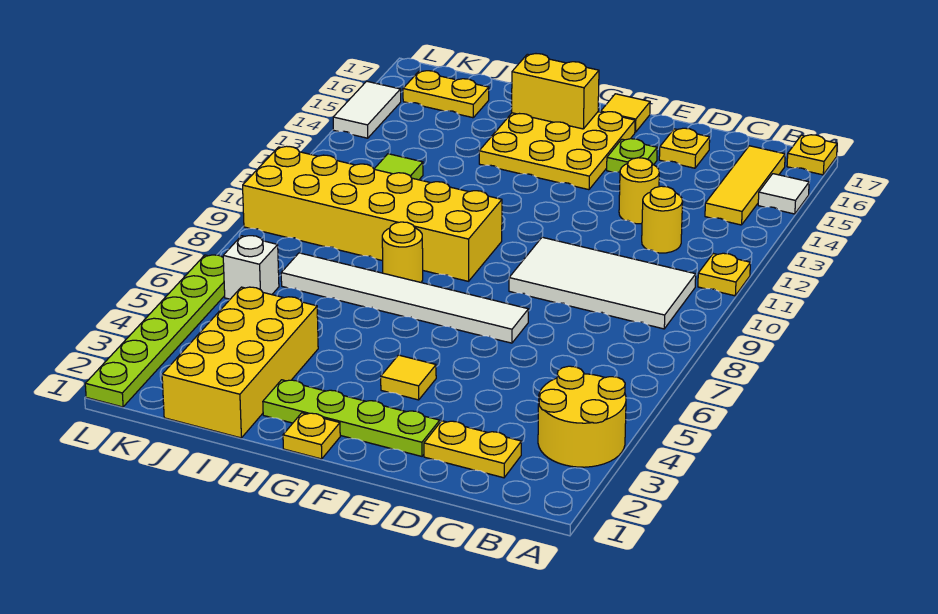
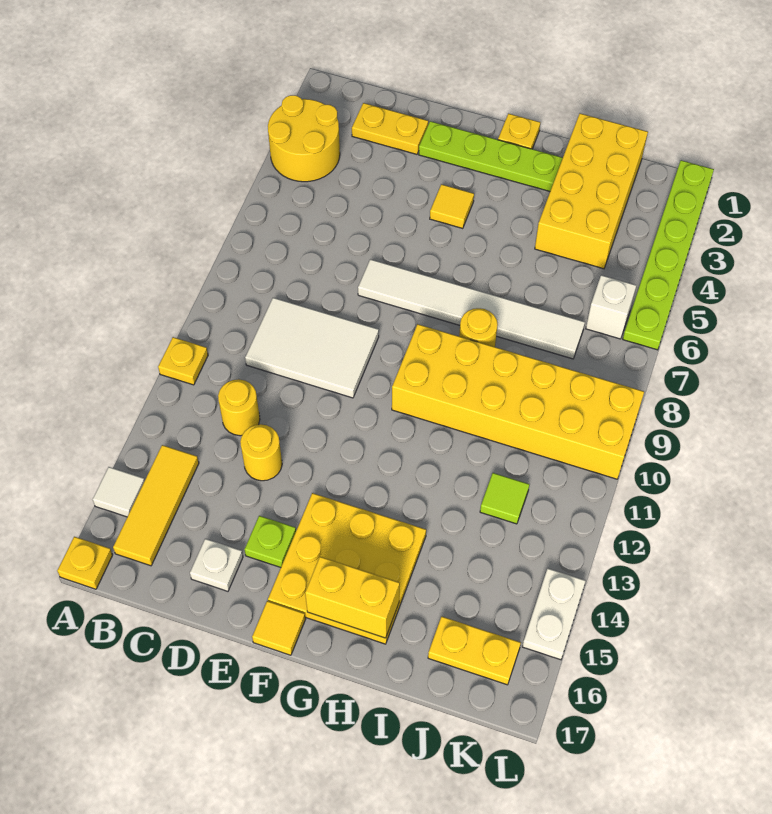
white tile B9:E10 level 1 -> white tile C9:E10 level 1
yellow plate D16 level 1 -> white plate D16 level 1
white tile L14:L15 level 1 -> white plate L14:L15 level 1

